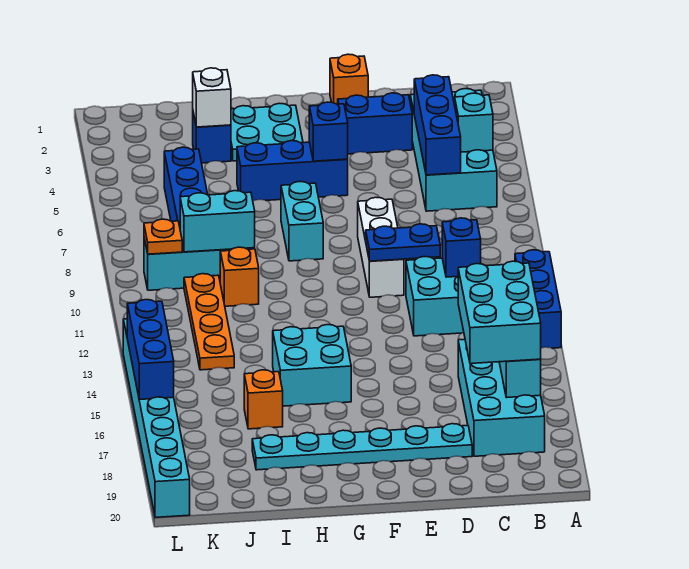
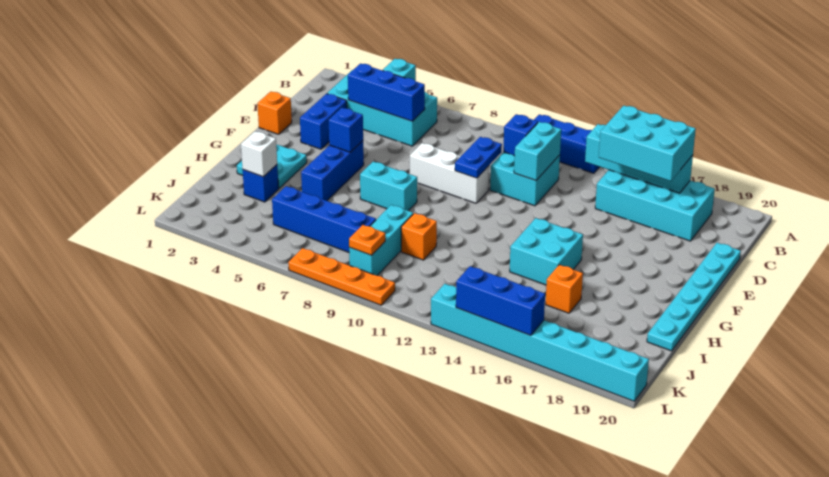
cyan plate D18:I18 level 1 -> cyan plate D20:I20 level 1
cyan brick I9:J9 level 2 -> cyan brick C12:D12 level 2
orange plate J10:J13 level 1 -> orange plate L7:L10 level 1

